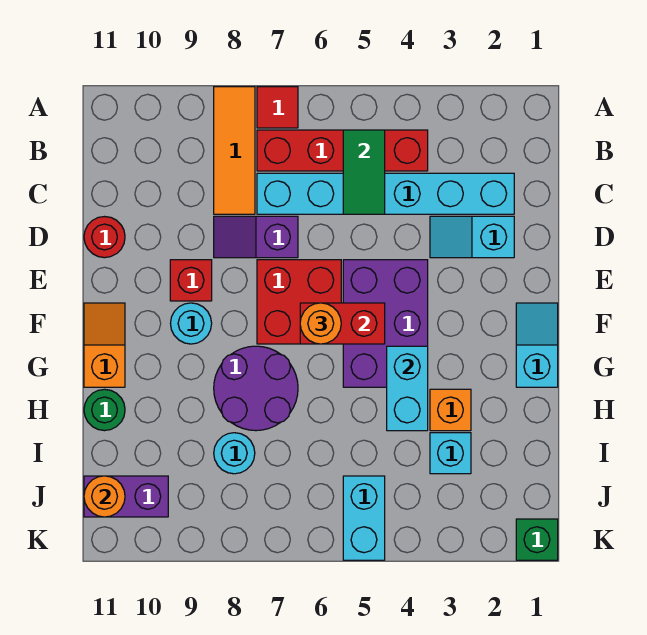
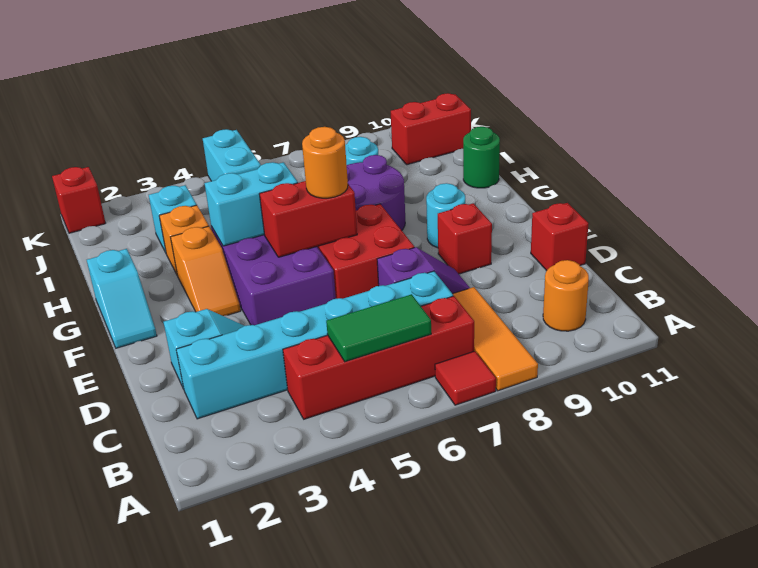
green tile B5:C5 level 2 -> green tile B5:B6 level 2
red round brick D11 level 1 -> red brick D11 level 1
orange slope F11:G11 level 1 top G -> orange slope F3:G3 level 1 top G
cyan brick G4:H4 level 2 -> cyan brick G4:G5 level 2
purple brick J10:J11 level 1 -> red brick J10:J11 level 1
orange round brick J11 level 2 -> orange round brick B10 level 1
green brick K1 level 1 -> red brick K1 level 1

